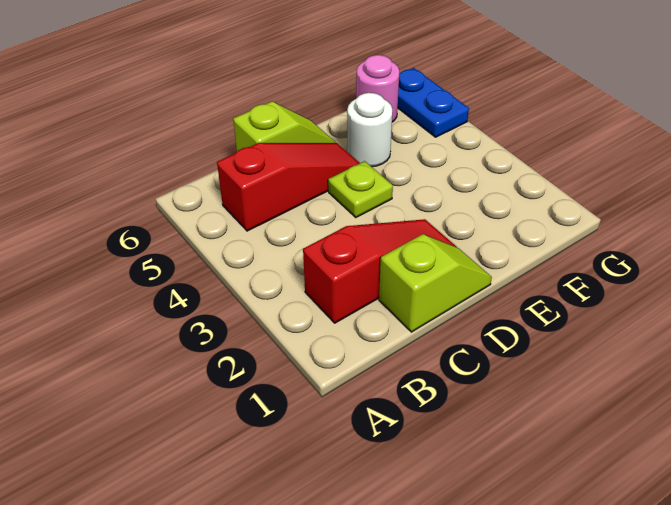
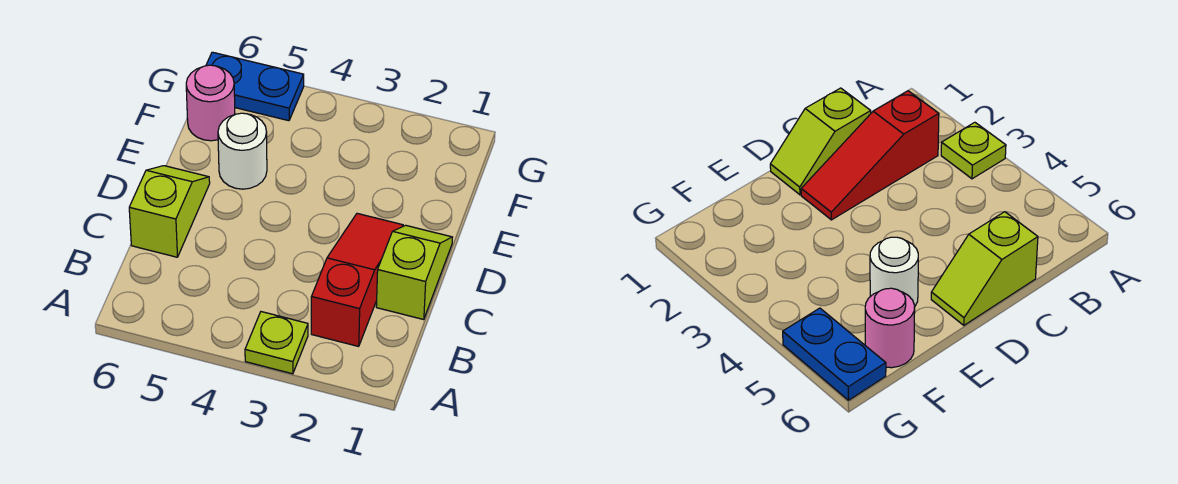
red slope B5:D5 level 1 top B -> none
lime plate D4 level 1 -> lime plate A3 level 1

